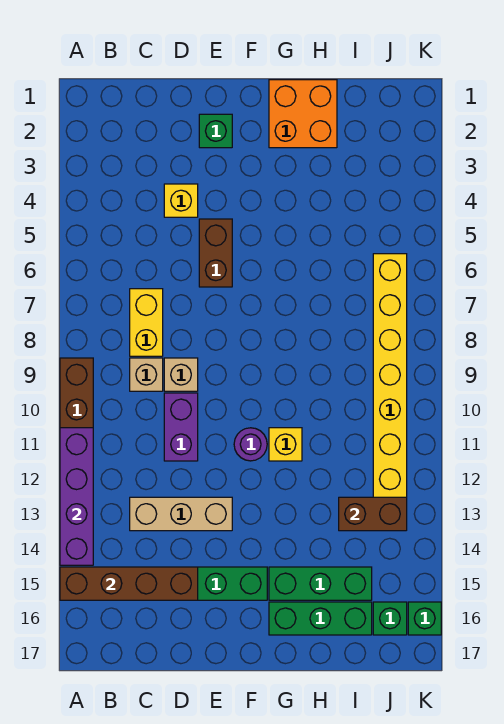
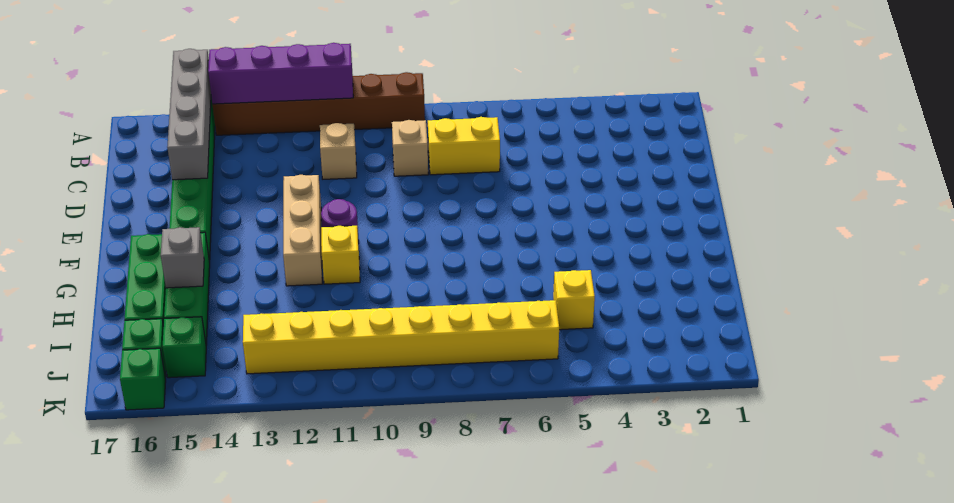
brown brick A15:D15 level 2 -> grey brick A15:D15 level 2
tan brick C13:E13 level 1 -> tan brick E12:G12 level 1
yellow brick D4 level 1 -> yellow brick I5 level 1
tan brick D9 level 1 -> tan brick C11 level 1
purple brick D10:D11 level 1 -> none
green brick E2 level 1 -> green brick J15 level 1
brown brick E5:E6 level 1 -> none
orange brick G1:H2 level 1 -> none
none -> grey brick H15 level 2
brown brick I13:J13 level 2 -> none

